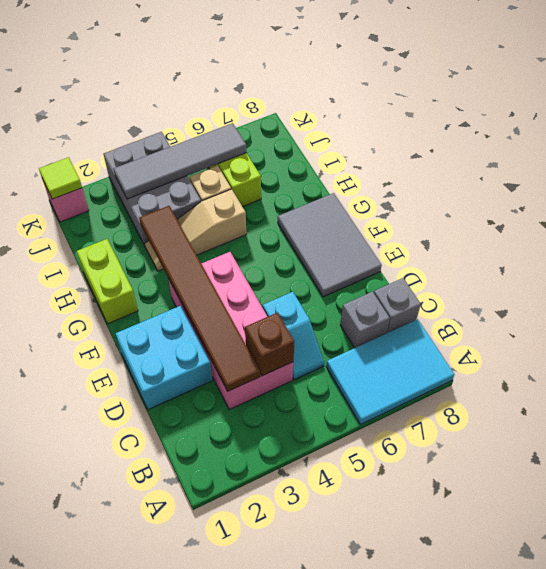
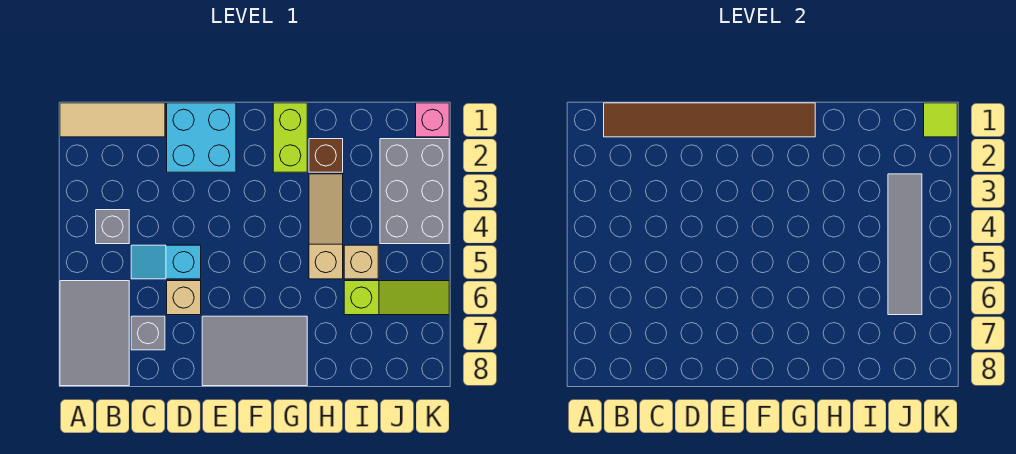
none -> tan tile A1:C1 level 1
cyan tile A6:B8 level 1 -> grey tile A6:B8 level 1
pink brick C3:F4 level 1 -> none
brown tile C3:H3 level 2 -> brown tile B1:G1 level 2
brown brick C4 level 2 -> brown brick H2 level 1
grey brick C8 level 1 -> grey brick B4 level 1
none -> tan brick D6 level 1
lime brick G1:H1 level 1 -> lime brick G1:G2 level 1
grey brick I3:K4 level 1 -> grey brick J2:K4 level 1

